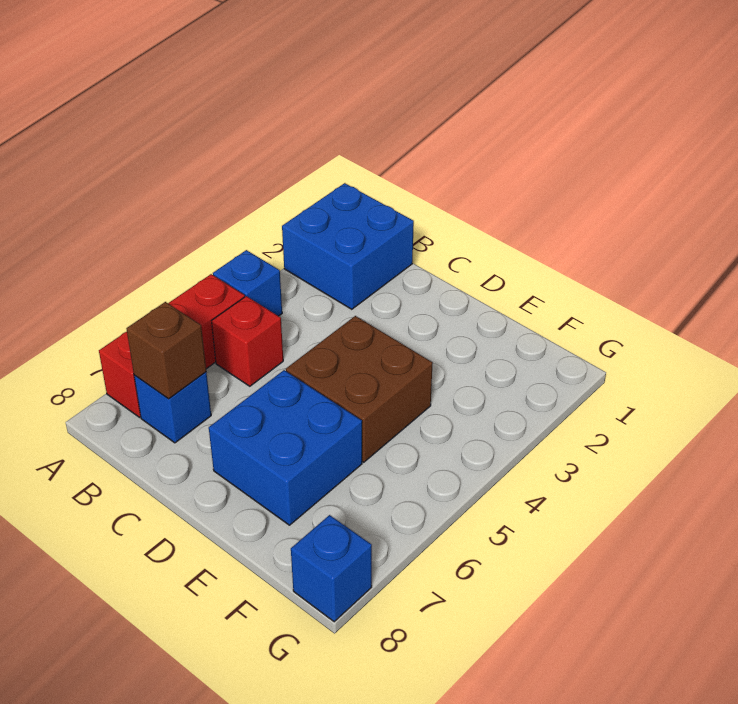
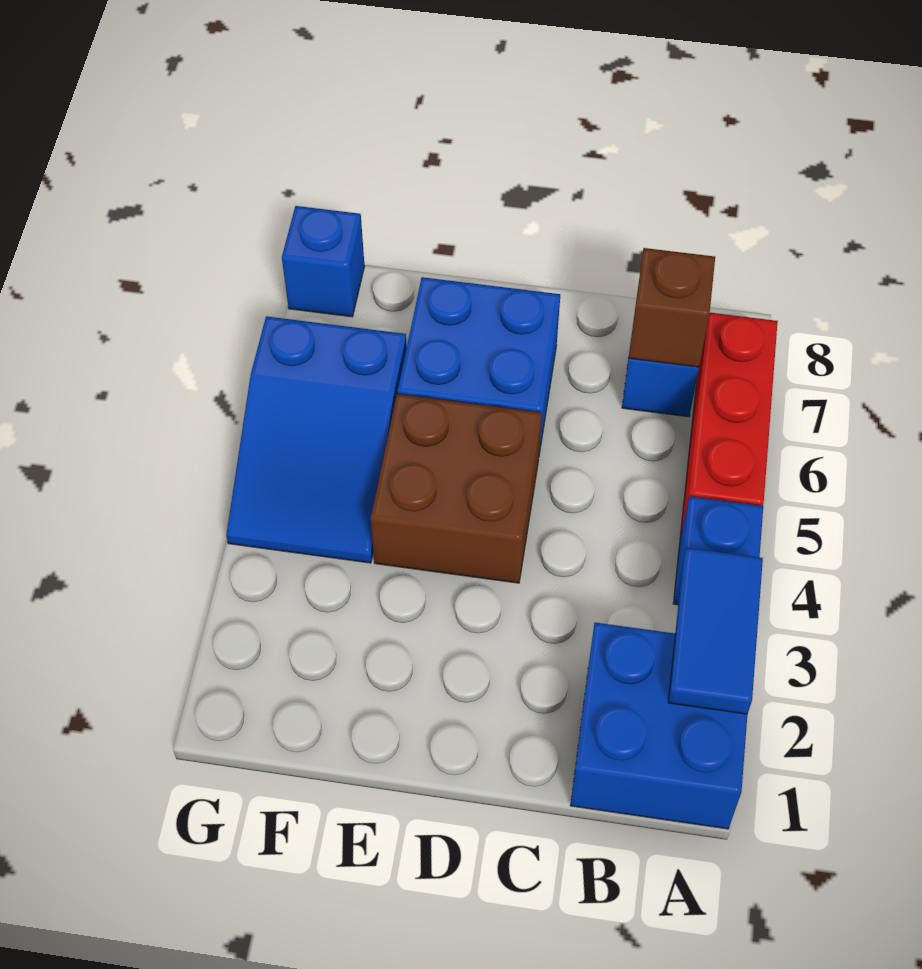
none -> blue tile A2:A3 level 2
red brick B5 level 1 -> none
none -> blue slope F4:G6 level 1 top 6

